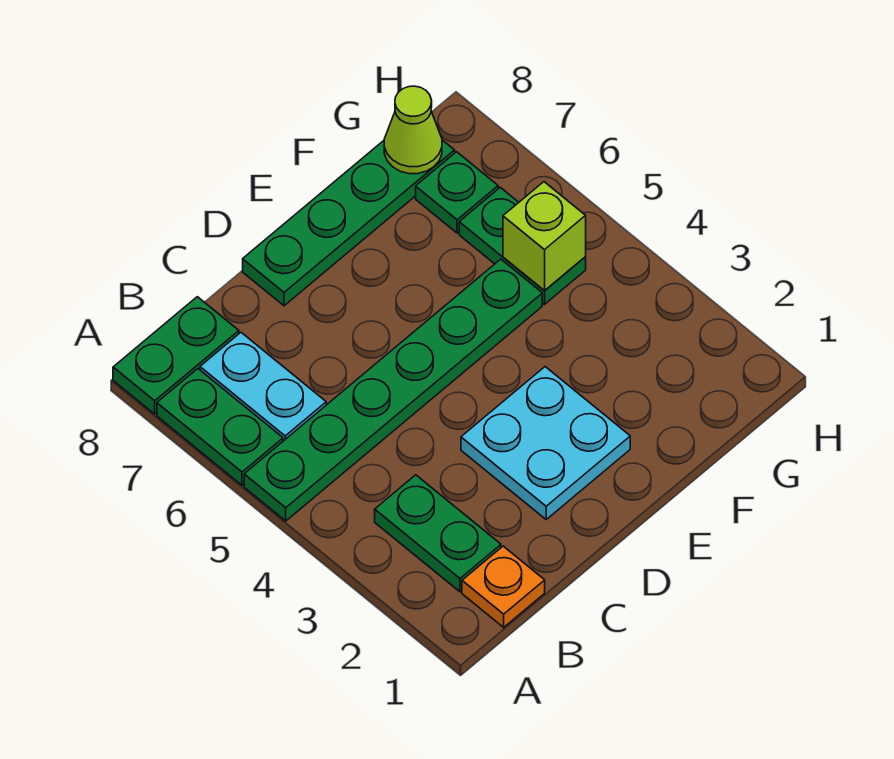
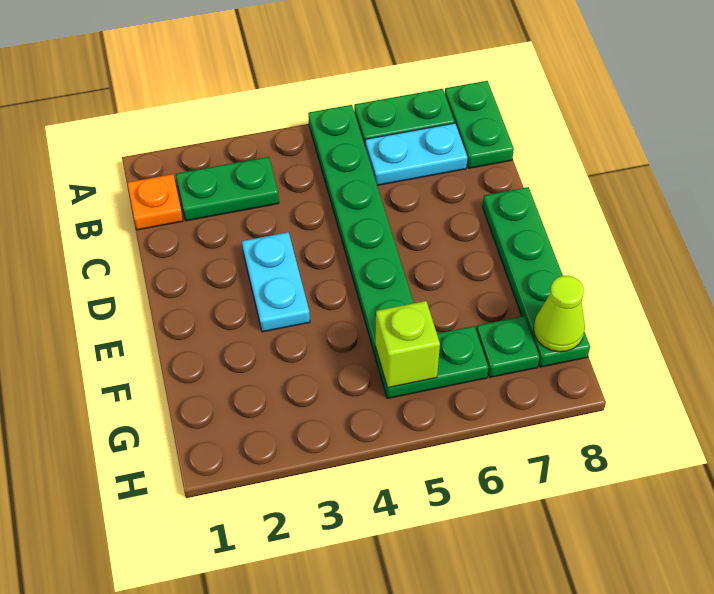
cyan plate D2:E3 level 1 -> cyan plate D3:E3 level 1

